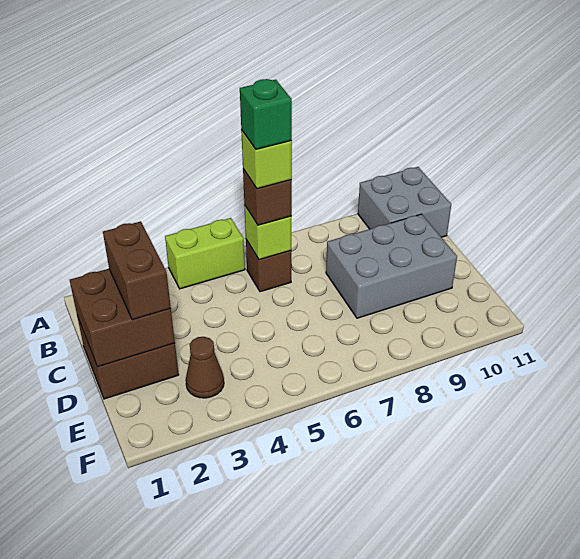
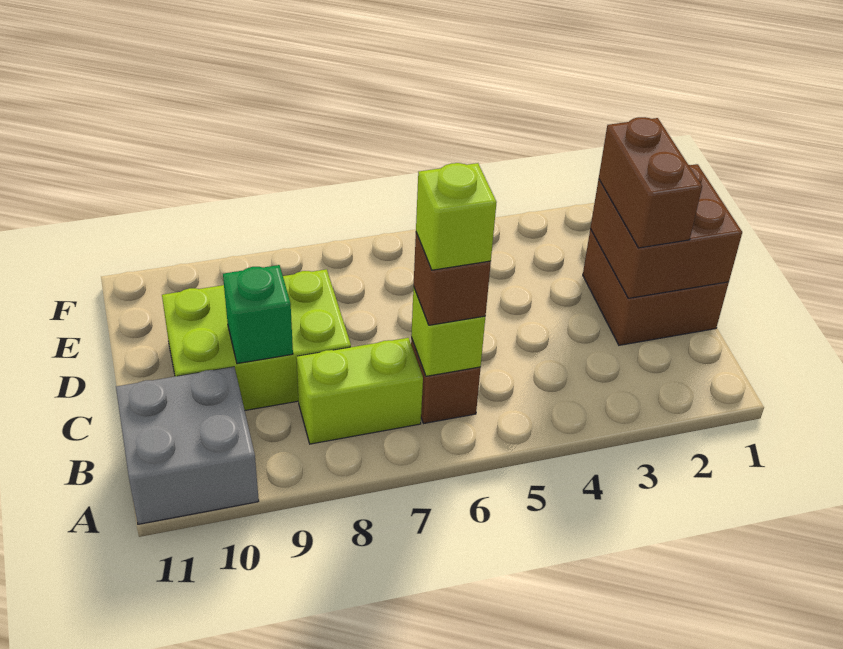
lime brick A4:A5 level 1 -> lime brick B7:B8 level 1
green brick B6 level 5 -> green brick C9 level 2
grey brick C8:D10 level 1 -> lime brick C8:D10 level 1
brown cone E3 level 1 -> none

